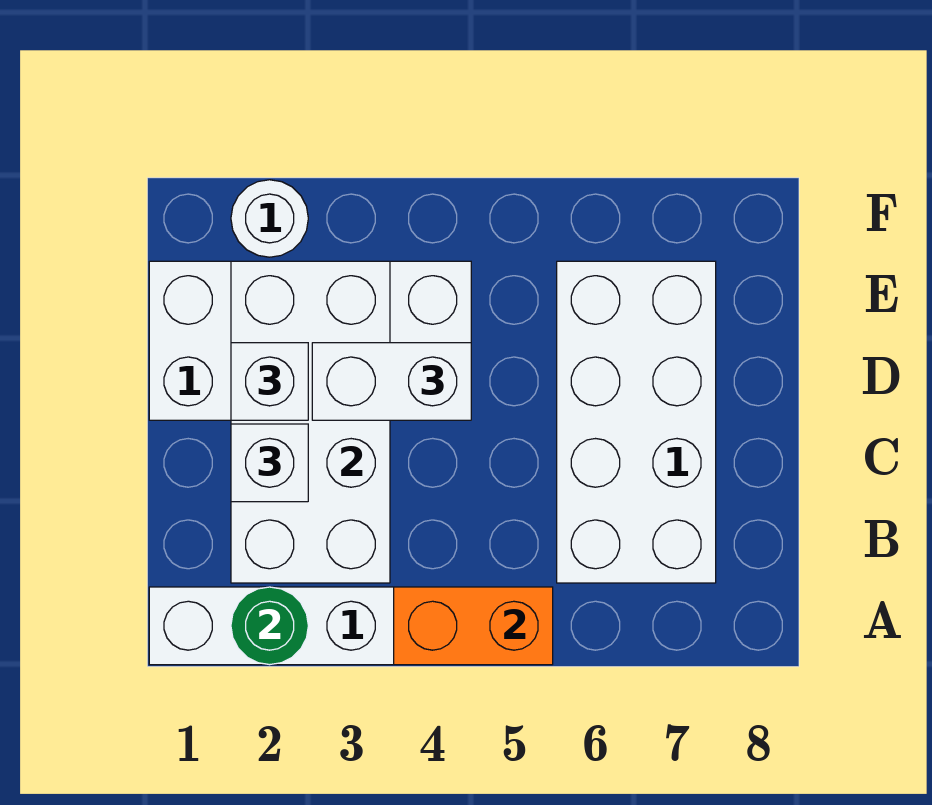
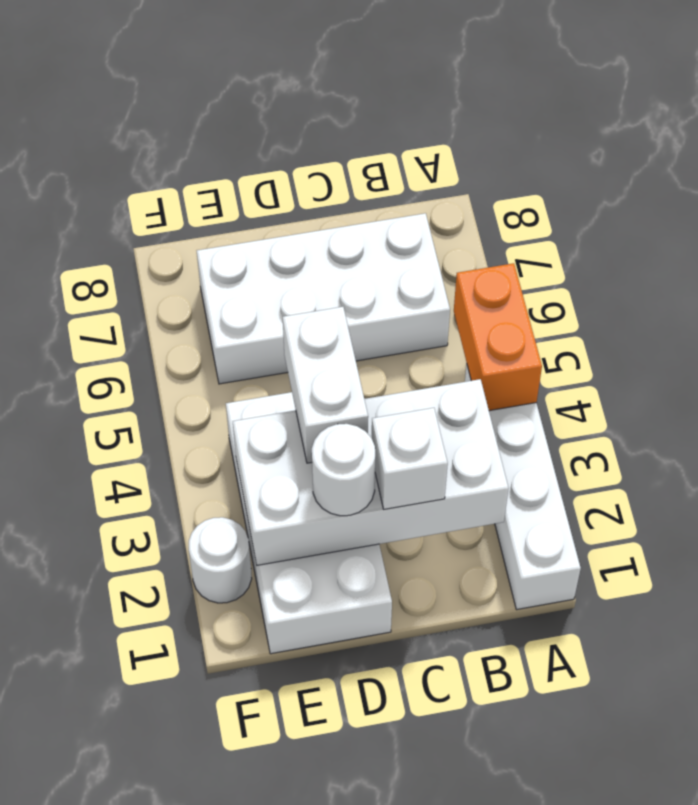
green round brick A2 level 2 -> none
white brick D2 level 3 -> white round brick D2 level 3

